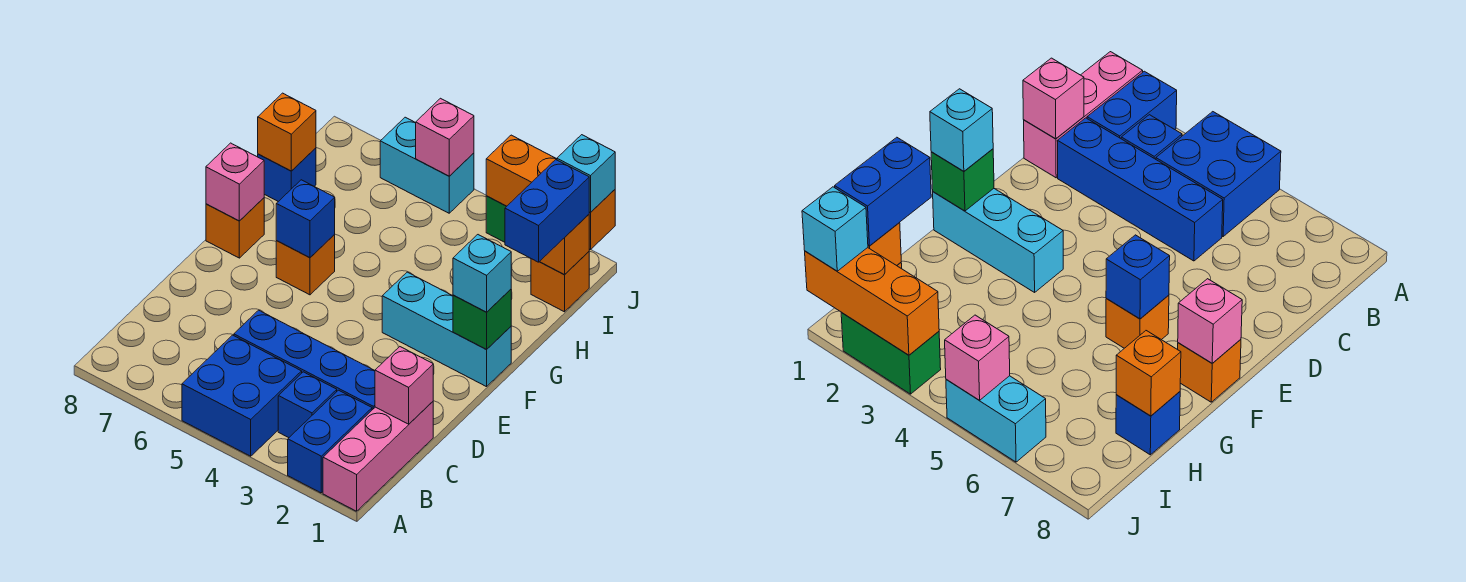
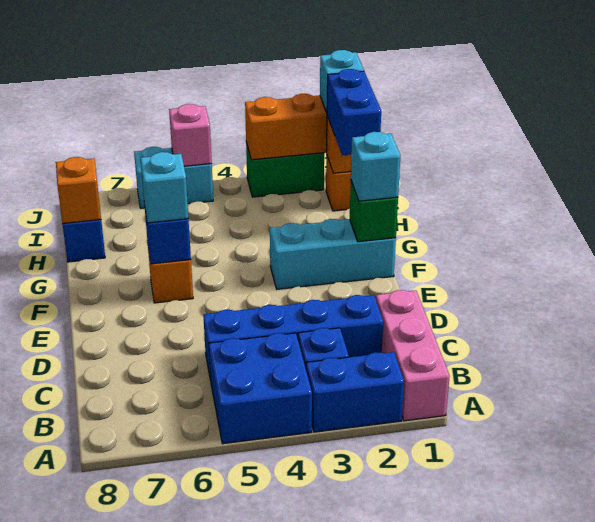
blue brick A2:B2 level 1 -> blue brick A2:A3 level 1
pink brick C1 level 2 -> none
none -> cyan brick F6 level 3
orange brick F8 level 1 -> none
pink brick F8 level 2 -> none

